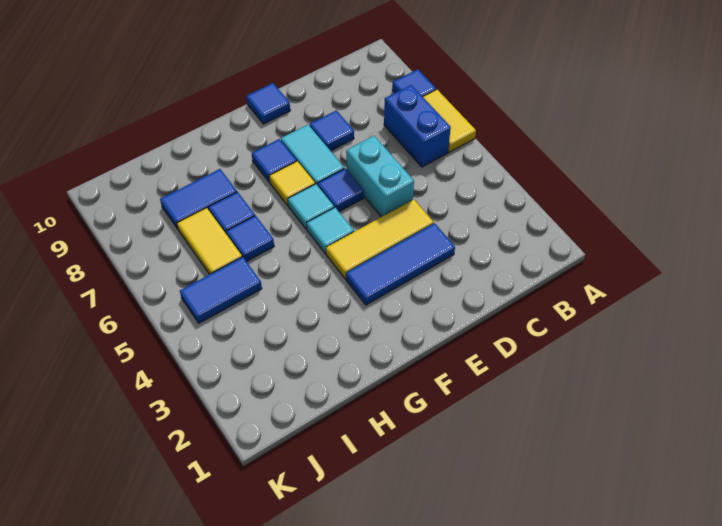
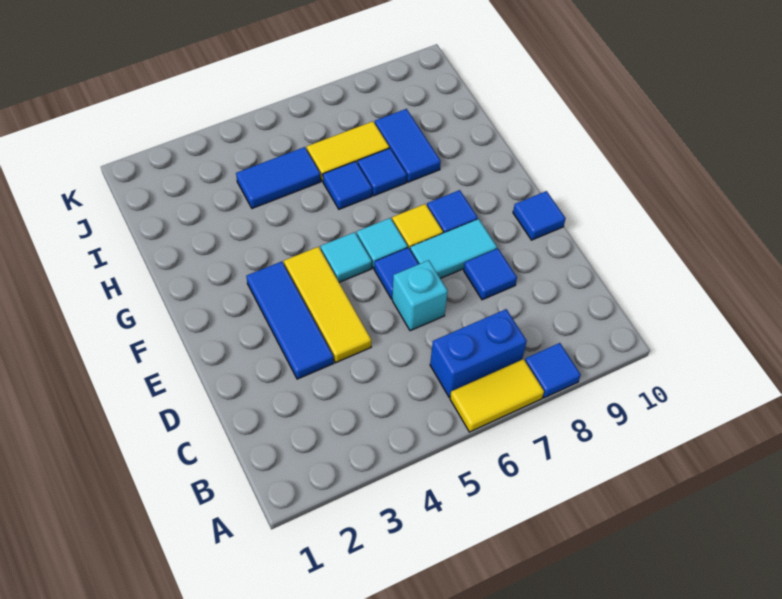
cyan brick D5:D6 level 1 -> cyan brick D6 level 1
blue tile I5:J5 level 1 -> blue tile I4:I5 level 1

